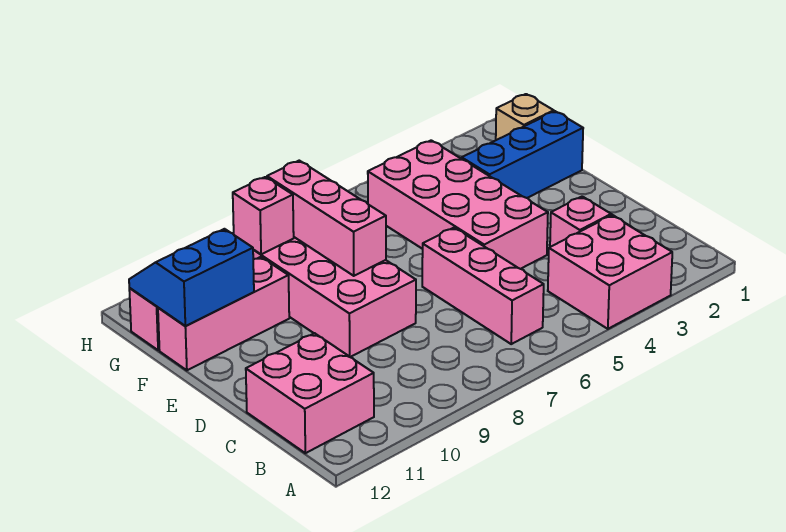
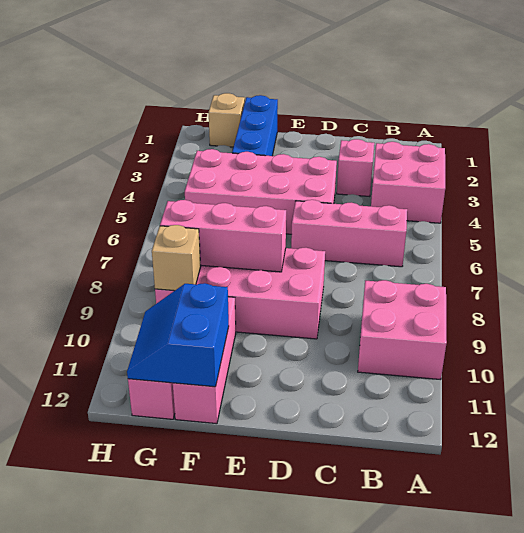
pink brick B11:C12 level 1 -> pink brick A9:B10 level 1
pink brick G9 level 2 -> tan brick G9 level 2

